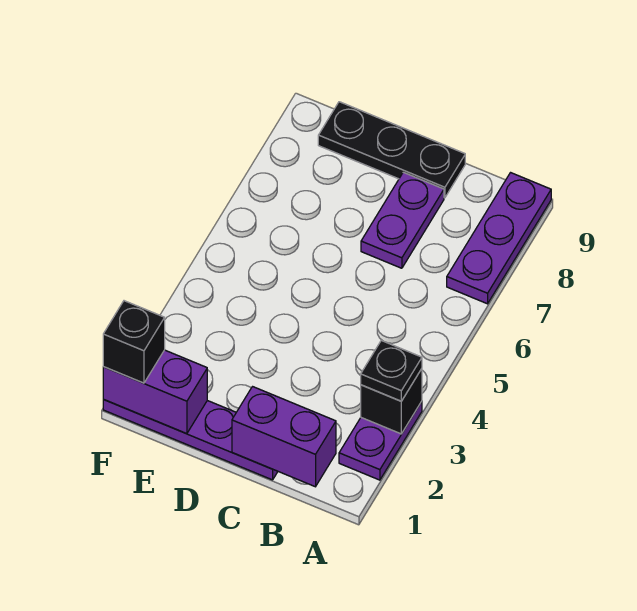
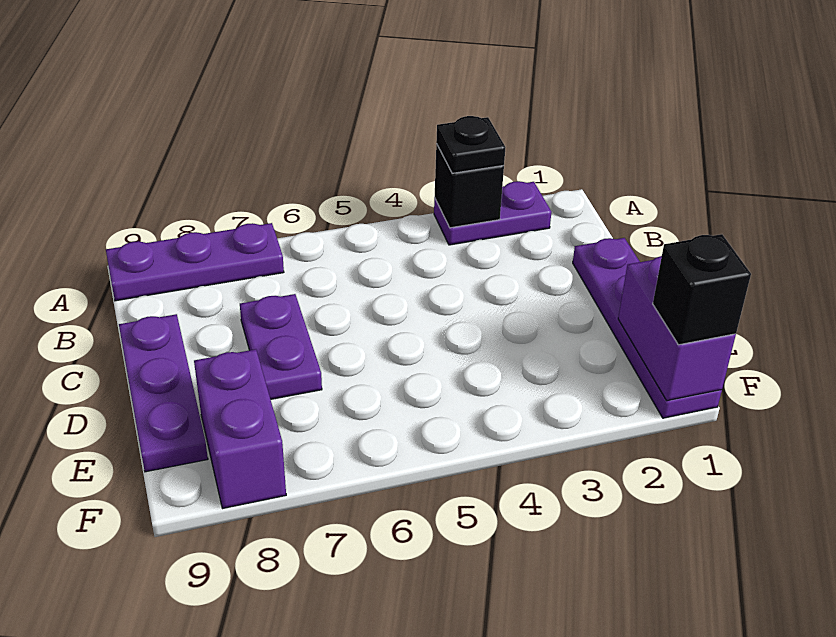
purple brick B1:C1 level 2 -> purple brick E8:F8 level 1
purple plate C7:C8 level 1 -> purple plate C7:D7 level 1
black plate C9:E9 level 1 -> purple plate C9:E9 level 1

